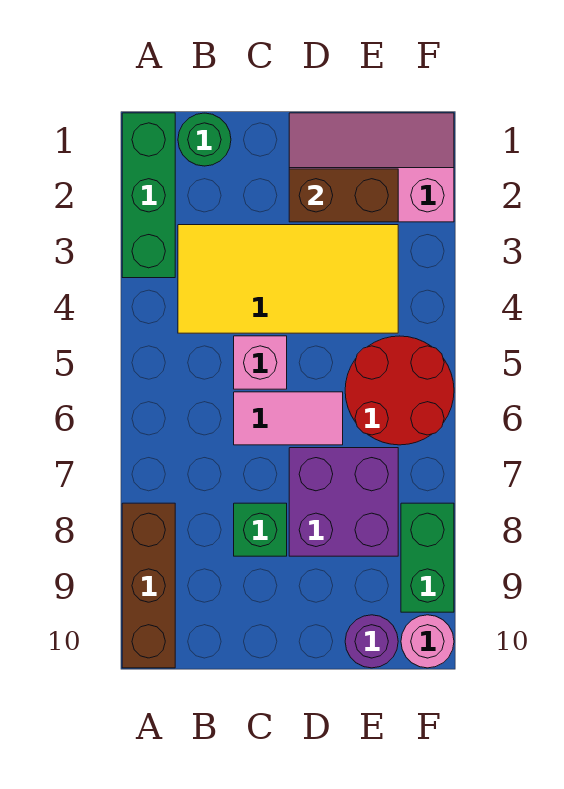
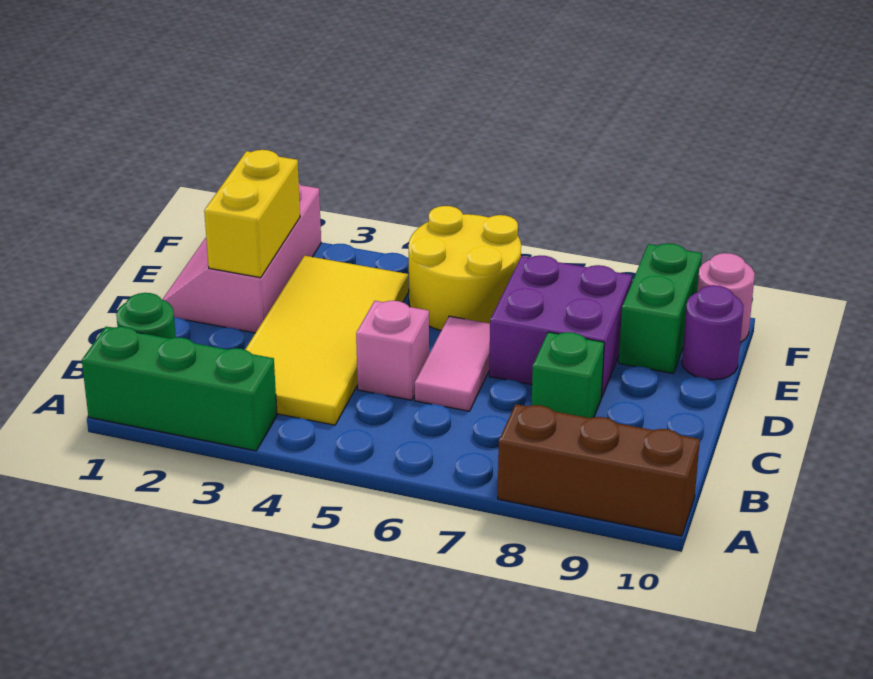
brown brick D2:E2 level 2 -> yellow brick D2:E2 level 2
red round brick E5:F6 level 1 -> yellow round brick E5:F6 level 1
green brick F8:F9 level 1 -> green brick E9:F9 level 1

